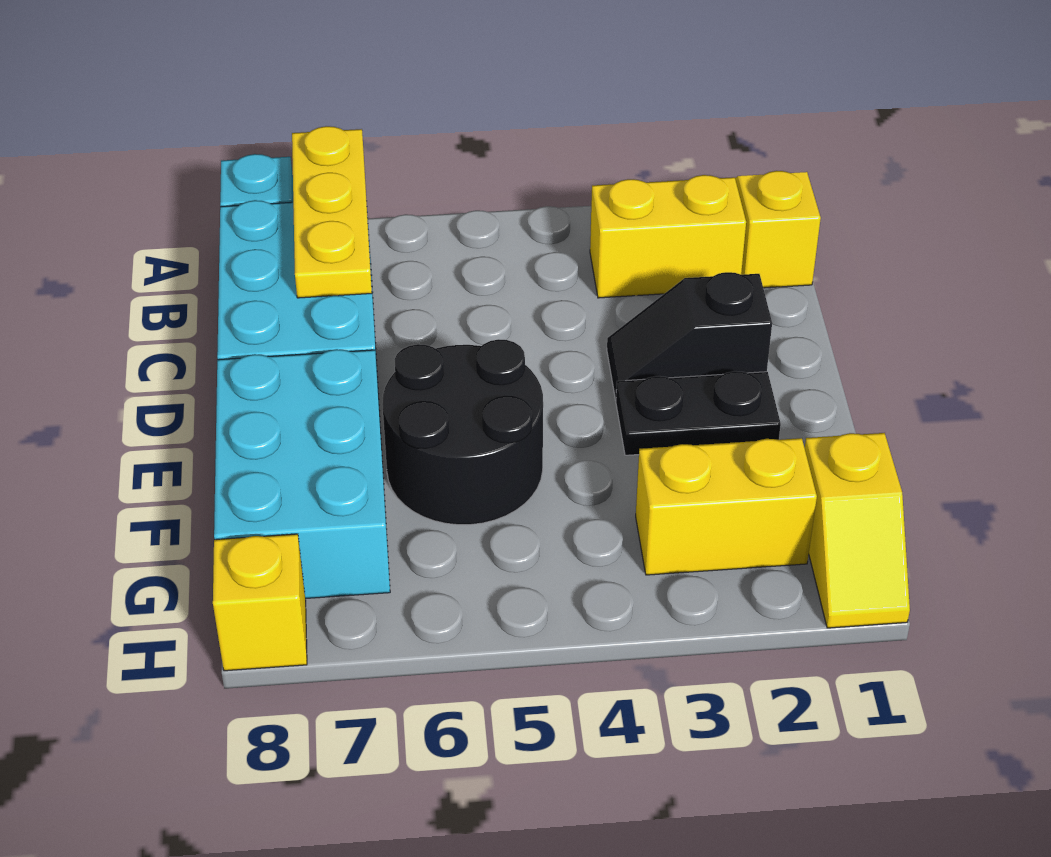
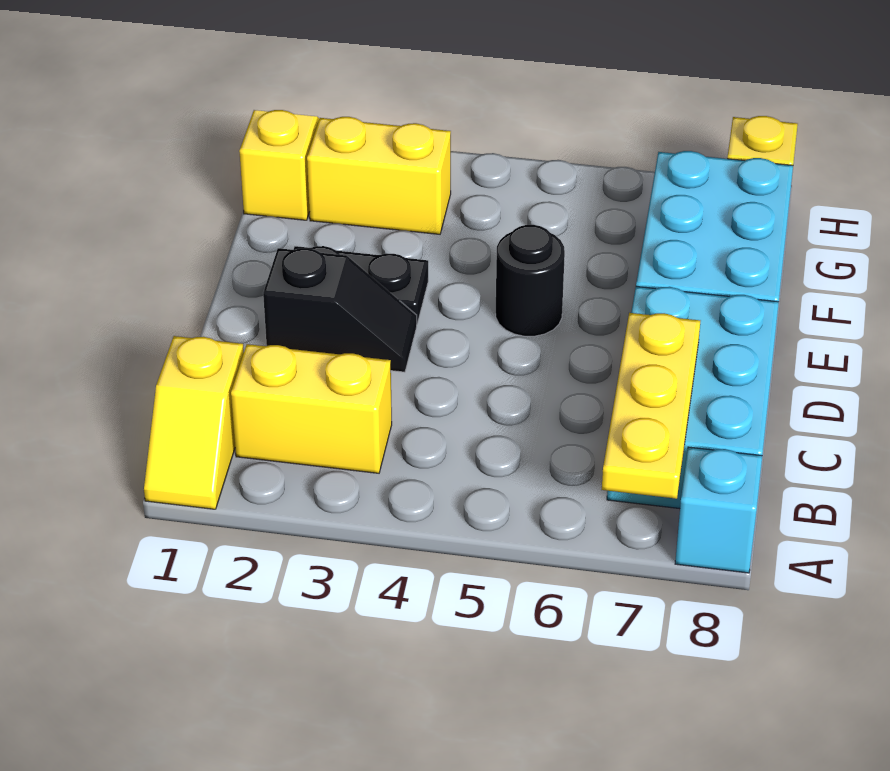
black round brick E5:F6 level 1 -> black round brick E5 level 1

